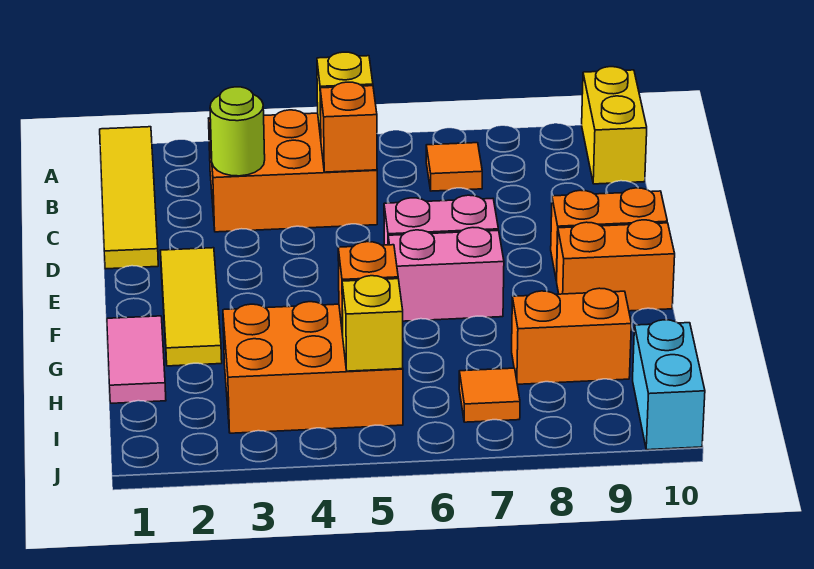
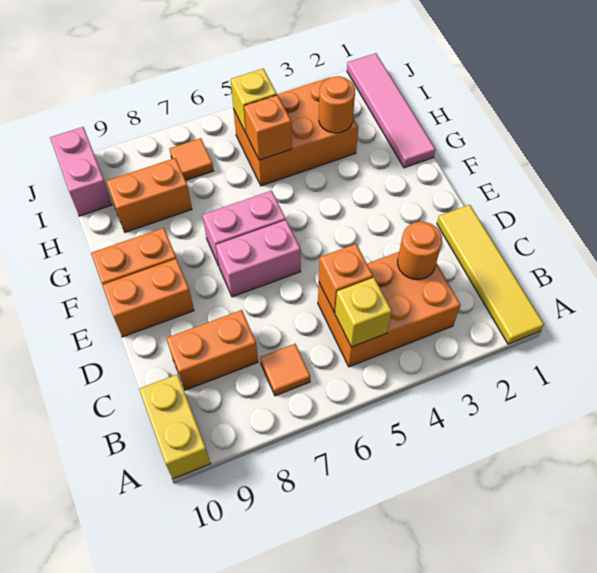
lime round brick C3 level 2 -> orange round brick C3 level 2
none -> orange brick C8:C9 level 1
yellow tile E2:G2 level 1 -> none
pink tile G1:H1 level 1 -> pink tile G1:J1 level 1
none -> orange round brick H3 level 2
cyan brick I10:J10 level 1 -> pink brick I10:J10 level 1

